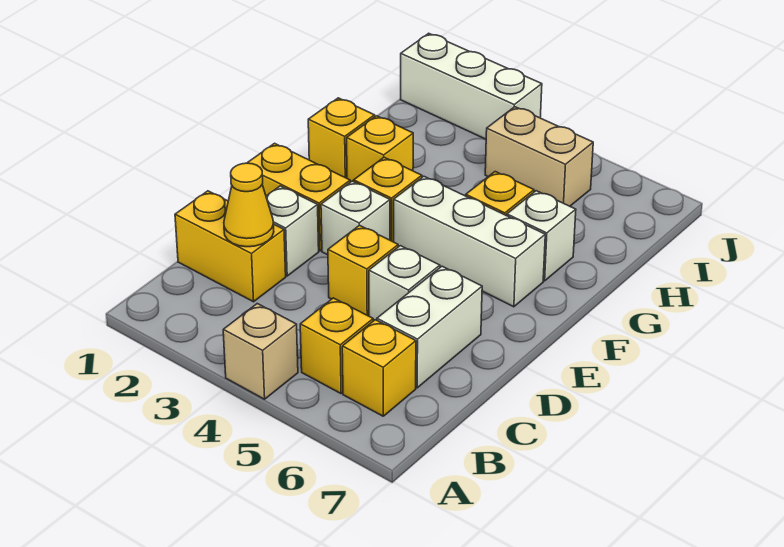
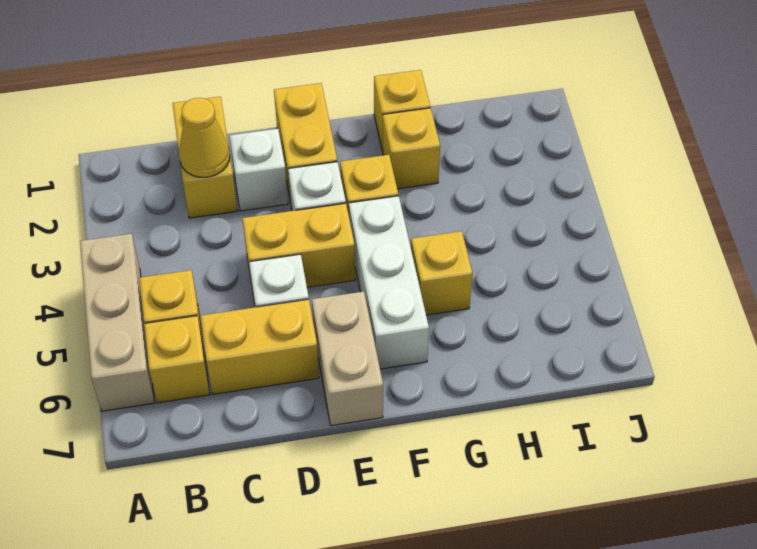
tan brick A4 level 1 -> tan brick A4:A6 level 1
white brick C6:D6 level 1 -> yellow brick C6:D6 level 1
yellow brick D4 level 1 -> yellow brick D4:E4 level 1
white brick G6 level 1 -> none
tan brick I4:I5 level 1 -> tan brick E6:E7 level 1
white brick J1:J3 level 1 -> none

